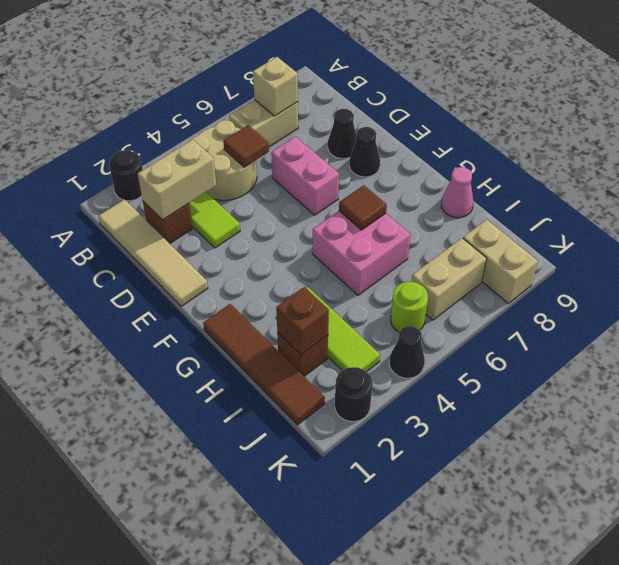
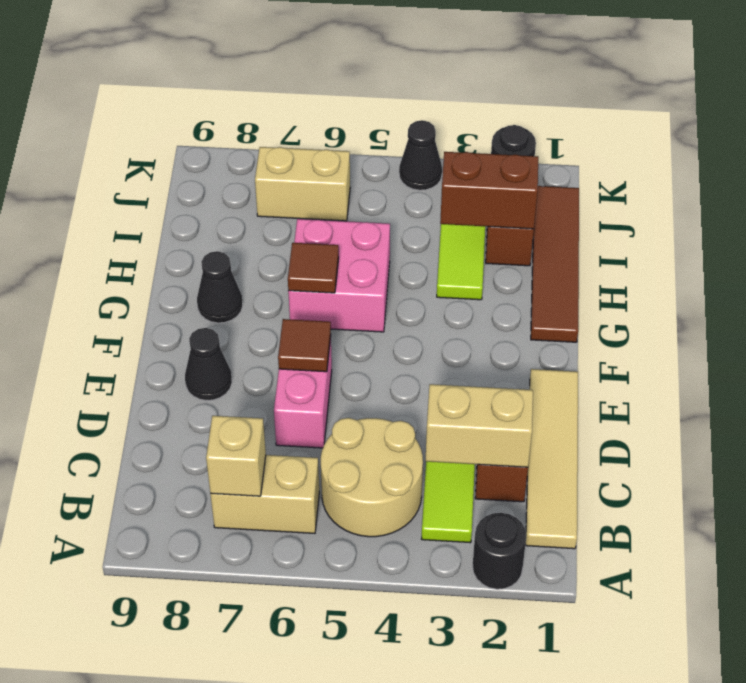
brown tile C5 level 2 -> brown tile E6 level 2
black cone D8 level 1 -> black cone G8 level 1
pink cone H9 level 1 -> none
brown brick I2 level 2 -> brown brick I2:I3 level 2
lime round brick J5 level 1 -> none
tan brick J8:K8 level 1 -> none

